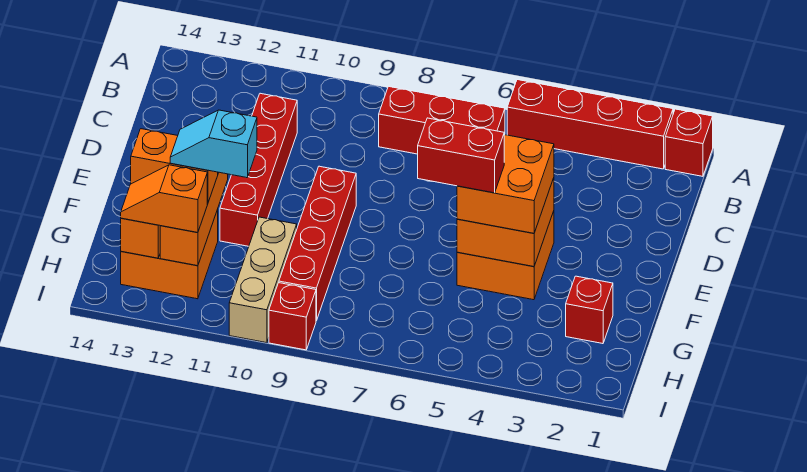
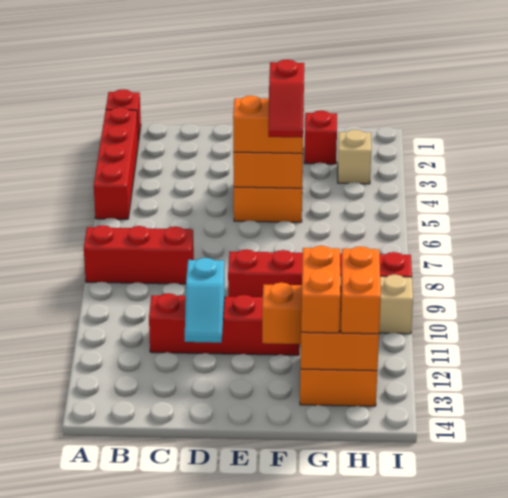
red brick B6:B8 level 1 -> red brick A8:C8 level 1
orange brick E4:F5 level 3 -> orange brick E5:F5 level 3
red brick F5:F6 level 4 -> red slope F5:F6 level 4 top 5
cyan slope G11:G12 level 4 top 11 -> cyan slope D11:D12 level 2 top 11
none -> tan brick H3 level 1
orange slope H12:H13 level 3 top 12 -> orange brick H12:H13 level 3

